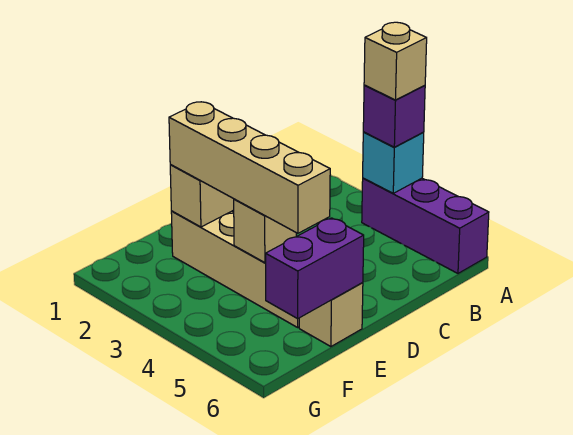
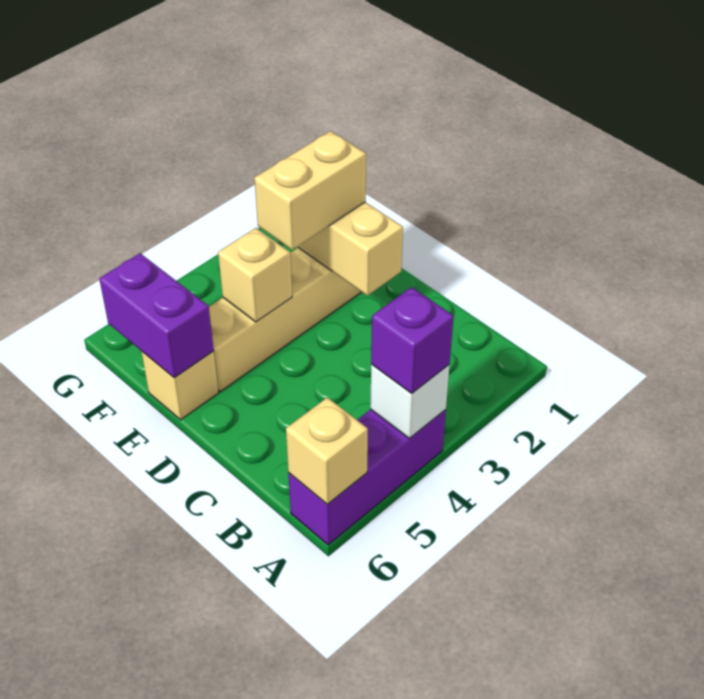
cyan brick A4 level 2 -> white brick A4 level 2
tan brick A4 level 4 -> tan brick A6 level 2
tan brick E2:E5 level 3 -> tan brick E2:E3 level 3

